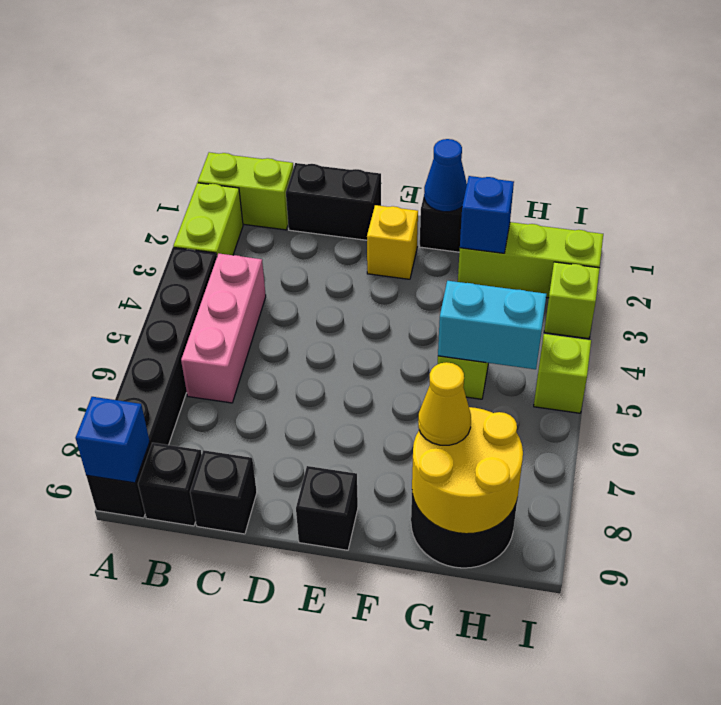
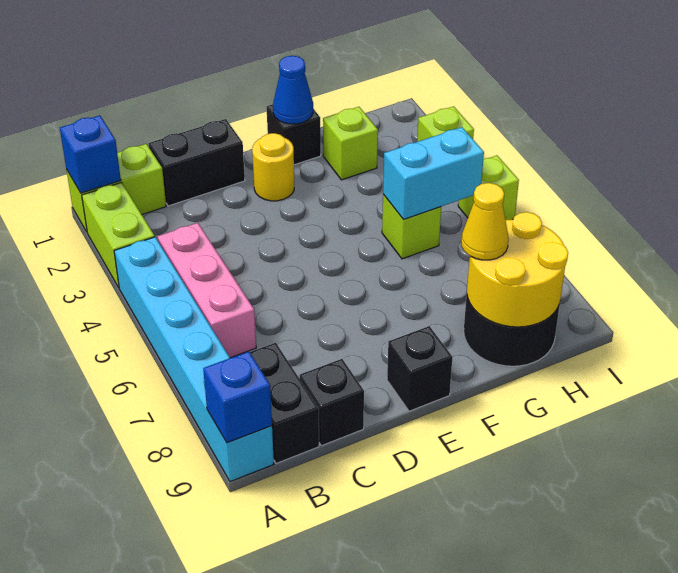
black brick A4:A9 level 1 -> cyan brick A4:A9 level 1
black brick B9 level 1 -> black brick B8:B9 level 1
yellow brick E2 level 1 -> yellow round brick E2 level 1
lime brick G2:I2 level 1 -> lime brick G2 level 1
blue brick G2 level 2 -> blue brick A1 level 2

